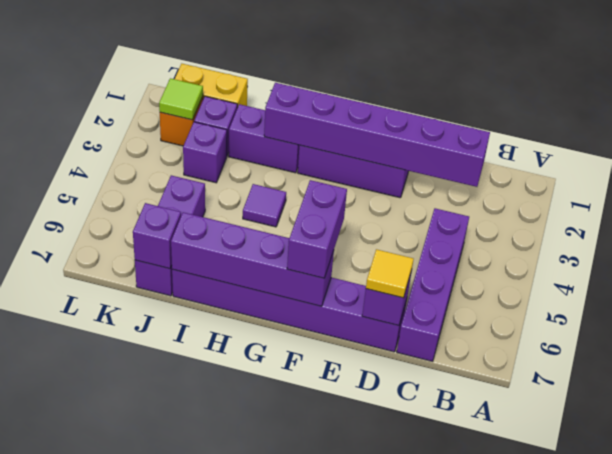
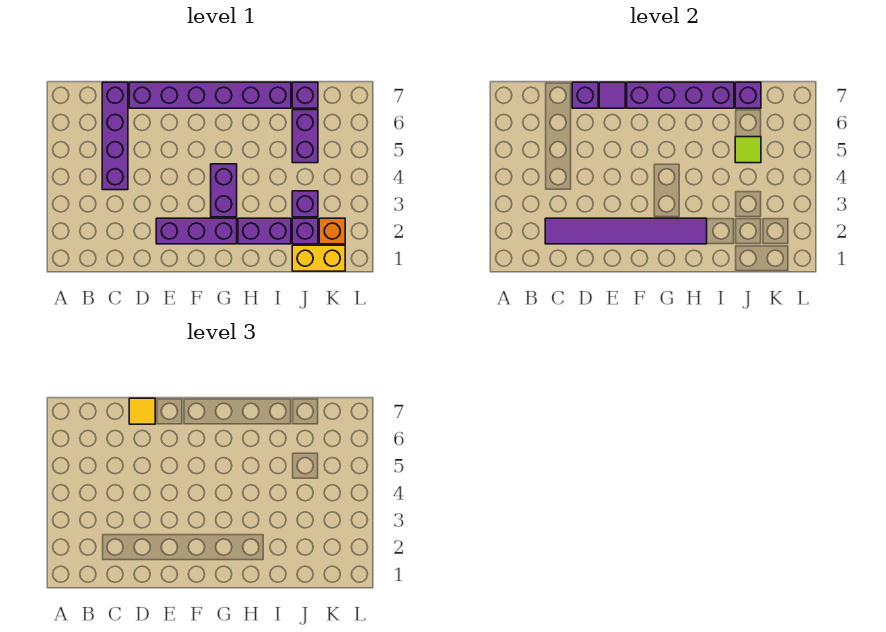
purple brick C2:H2 level 2 -> purple tile C2:H2 level 2
purple brick F6:F7 level 3 -> purple brick G3:G4 level 1
purple tile H4 level 1 -> purple tile E7 level 2
lime tile K2 level 2 -> lime tile J5 level 2

